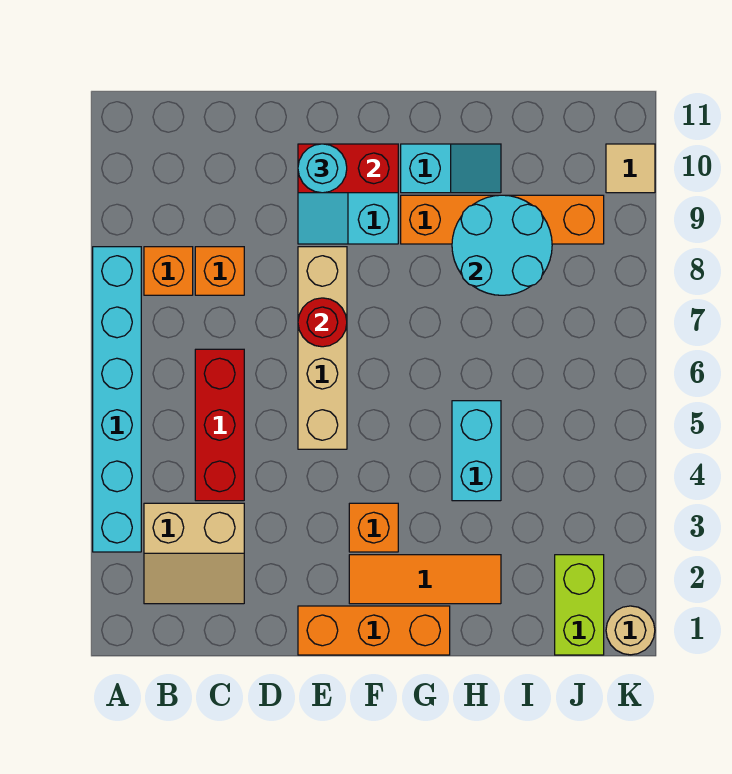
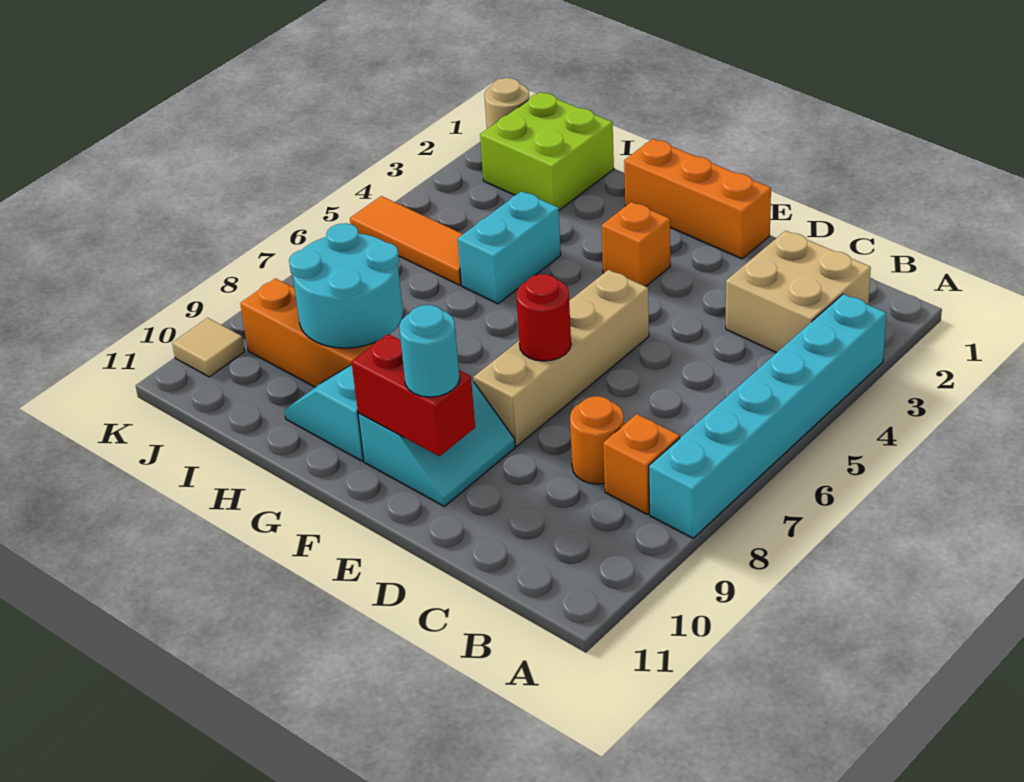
tan slope B2:C3 level 1 top 3 -> tan brick B2:C3 level 1
red brick C4:C6 level 1 -> none
orange brick C8 level 1 -> orange round brick C8 level 1
orange tile F2:H2 level 1 -> orange tile I5:K5 level 1
lime brick J1:J2 level 1 -> lime brick I1:J2 level 1

